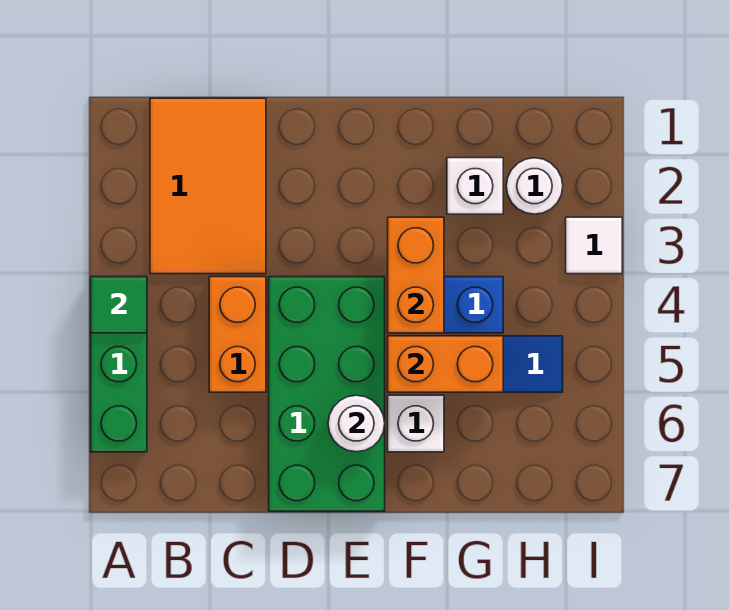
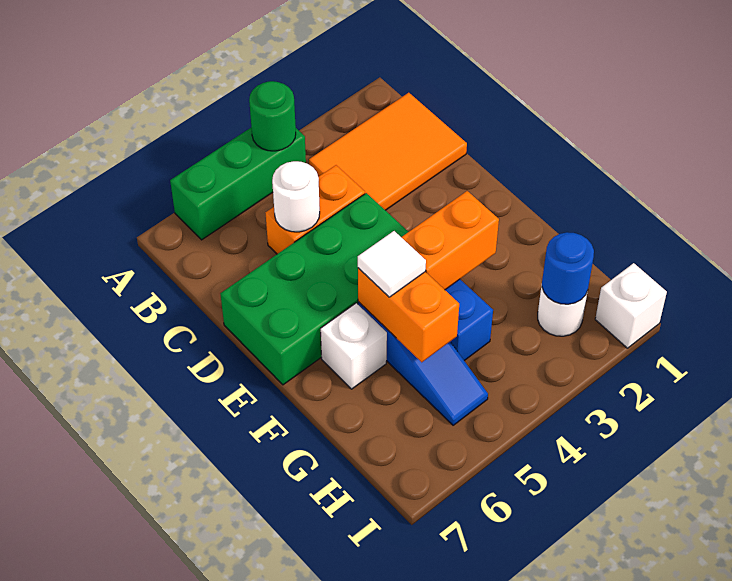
green tile A4 level 2 -> green round brick A4 level 2
white round brick E6 level 2 -> white round brick C5 level 2
white brick G2 level 1 -> white brick I1 level 1
none -> blue round brick H2 level 2
white tile I3 level 1 -> white tile F5 level 3

